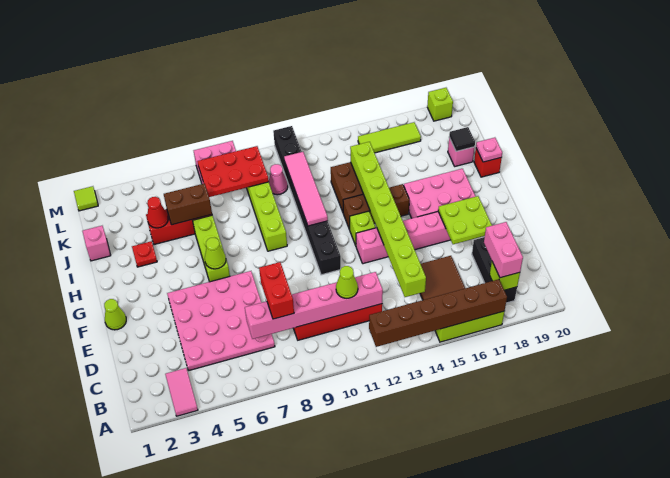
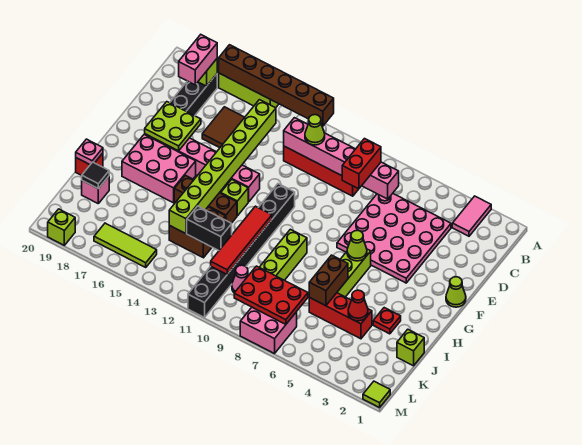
pink tile H11:K11 level 2 -> red tile H11:K11 level 2
pink brick J1 level 1 -> lime brick J1 level 1
brown brick J5:J6 level 2 -> brown brick I6:J6 level 2
none -> black brick J12:J13 level 2

